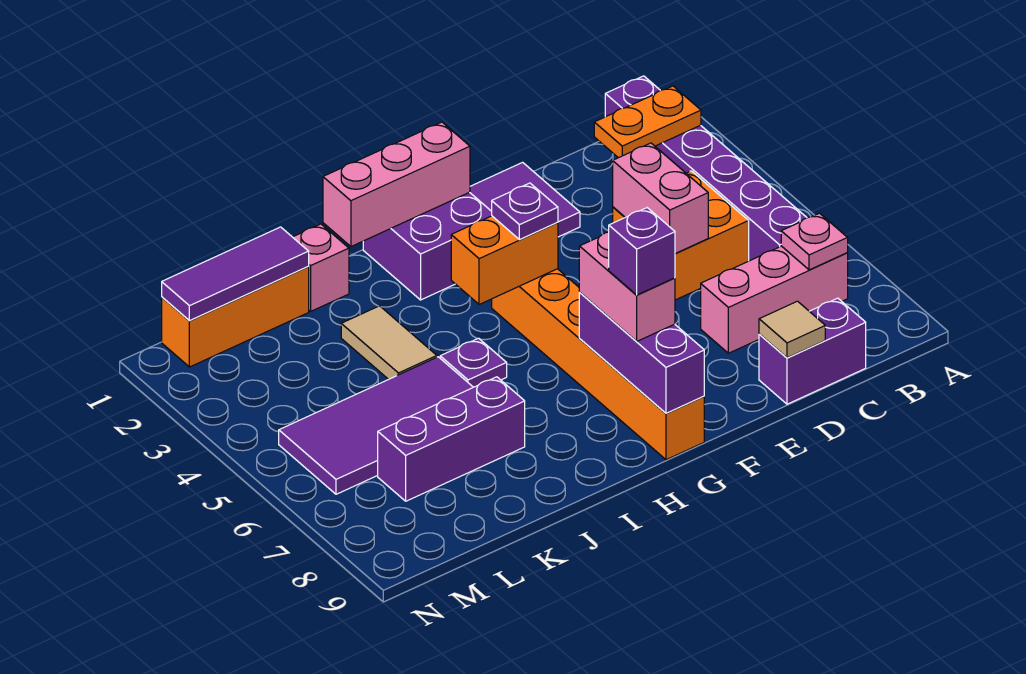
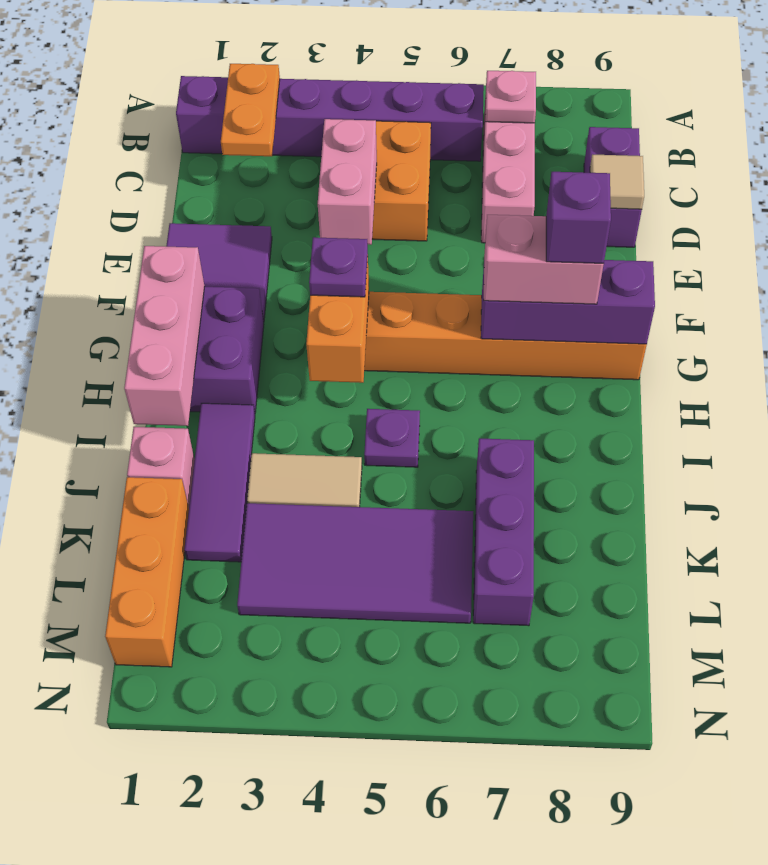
pink brick D4:D5 level 2 -> pink brick D4:E4 level 2
purple tile J5:M6 level 1 -> purple tile K3:L6 level 1
purple tile K1:M1 level 2 -> purple tile I2:K2 level 1

